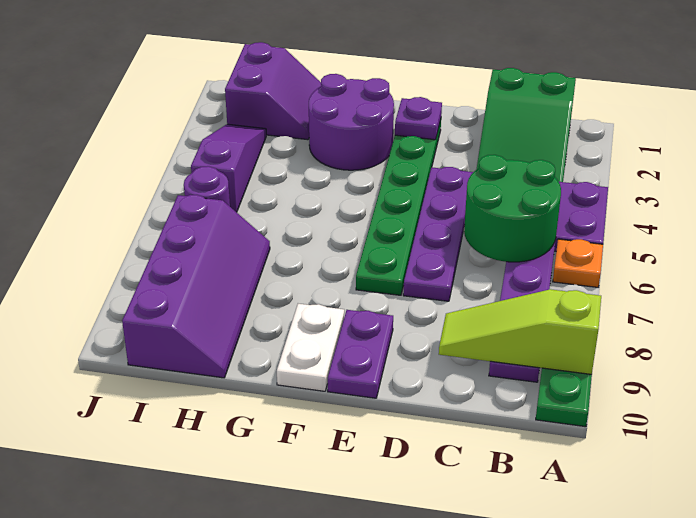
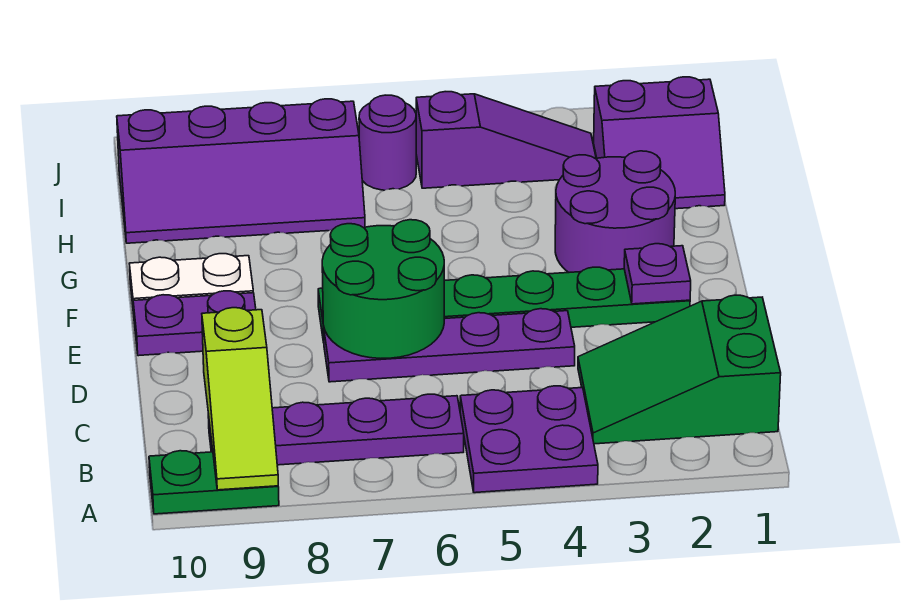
orange plate A6 level 1 -> none
lime slope A9:C9 level 2 top A -> lime slope A9:C9 level 2 top C
green round brick B5:C6 level 2 -> green round brick D6:E7 level 2

